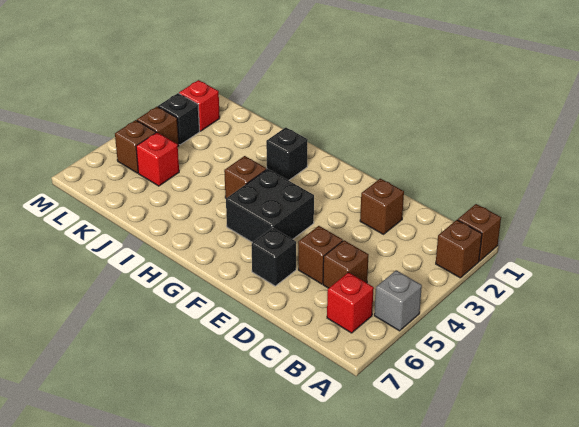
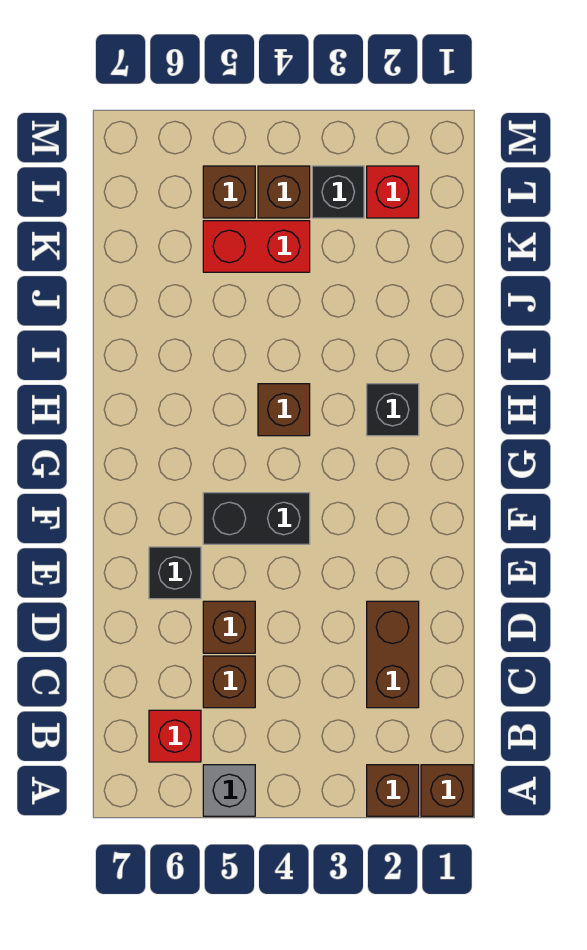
brown brick D2 level 1 -> brown brick C2:D2 level 1
black brick F4:G5 level 1 -> black brick F4:F5 level 1
red brick K5 level 1 -> red brick K4:K5 level 1

